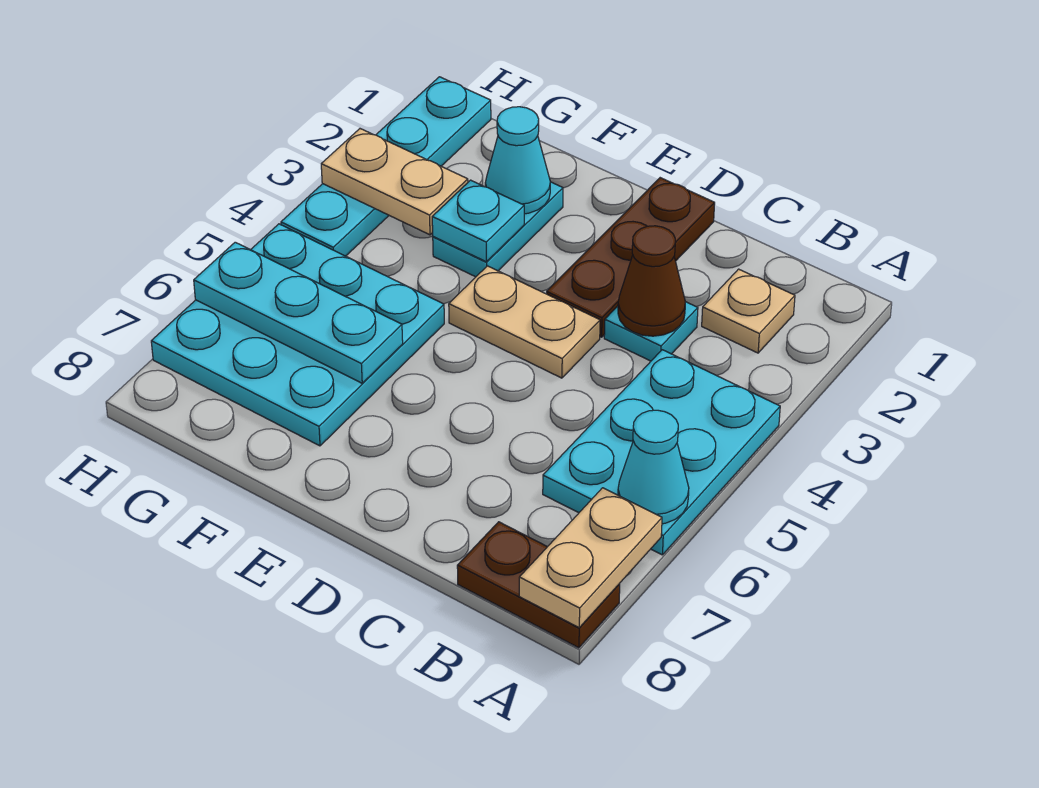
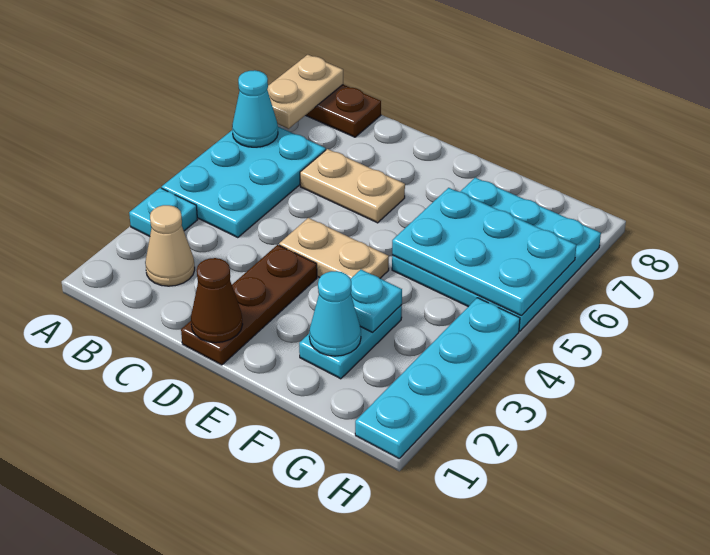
tan plate B2 level 1 -> tan cone B2 level 1
cyan plate C3 level 1 -> cyan plate A3 level 1
brown cone C3 level 2 -> brown cone D1 level 2
cyan plate F6:H6 level 2 -> cyan plate F5:H6 level 2
tan plate G3:H3 level 2 -> tan plate C6:D6 level 1

